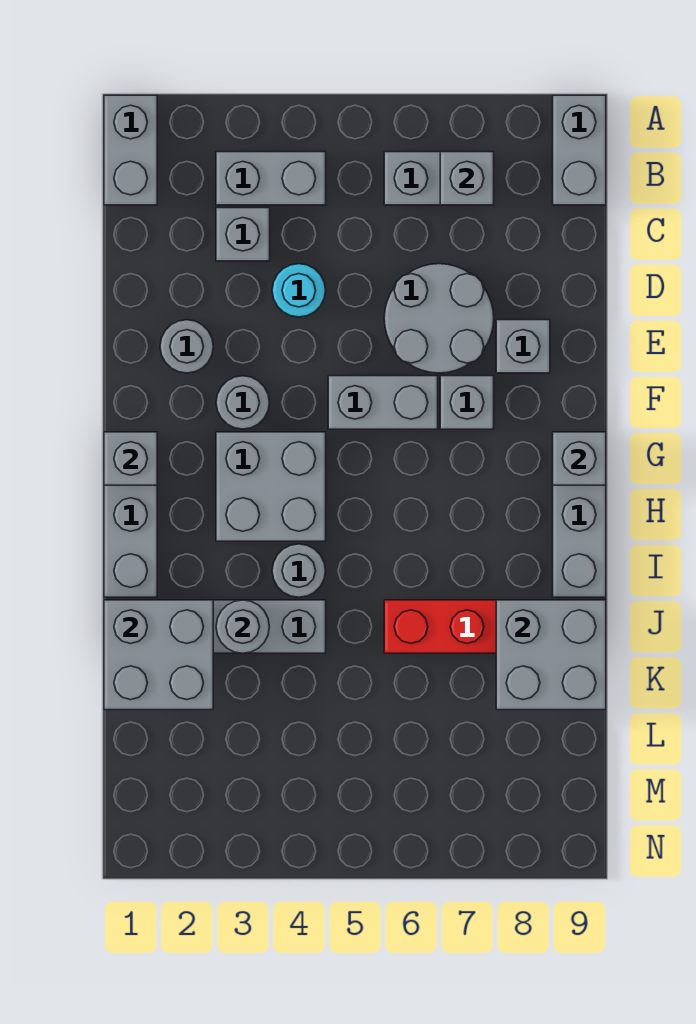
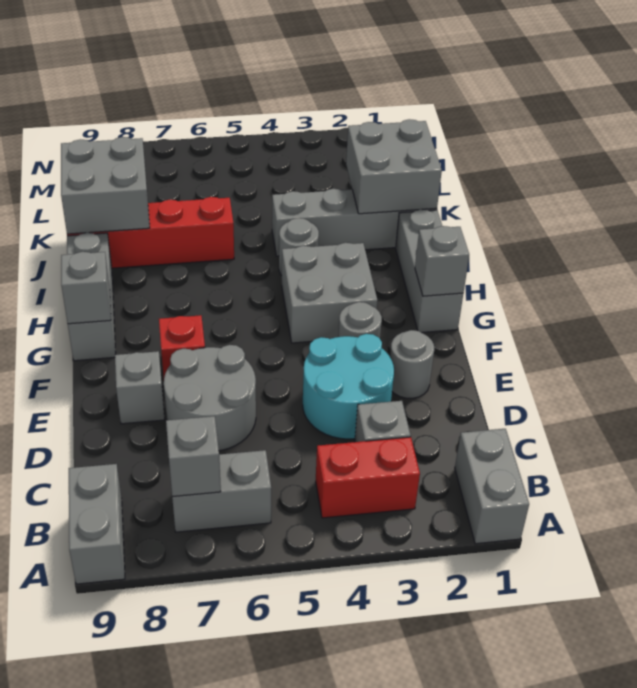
grey brick B3:B4 level 1 -> red brick B3:B4 level 1
cyan round brick D4 level 1 -> cyan round brick D3:E4 level 1
grey brick F5:F6 level 1 -> none
grey brick F7 level 1 -> red brick F7 level 1
grey round brick J3 level 2 -> none

